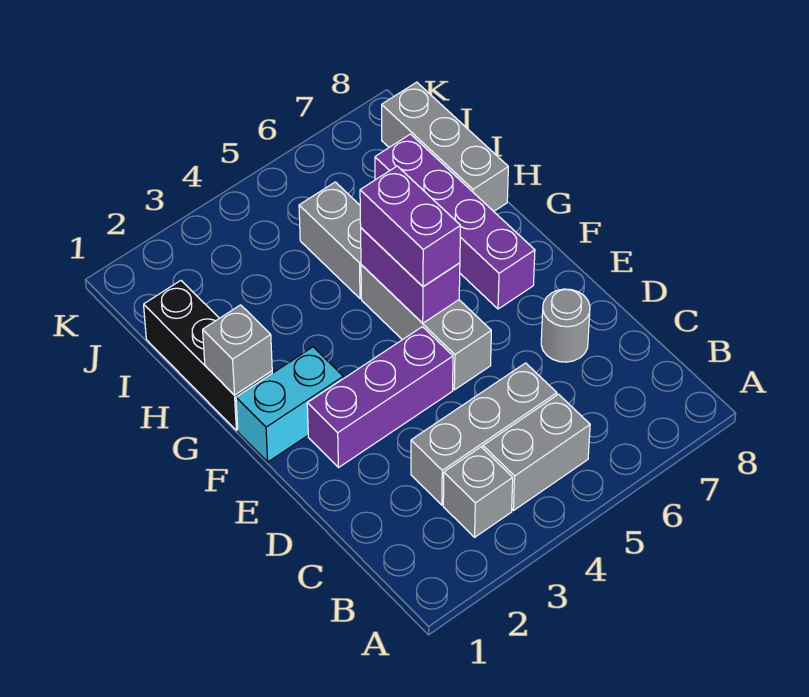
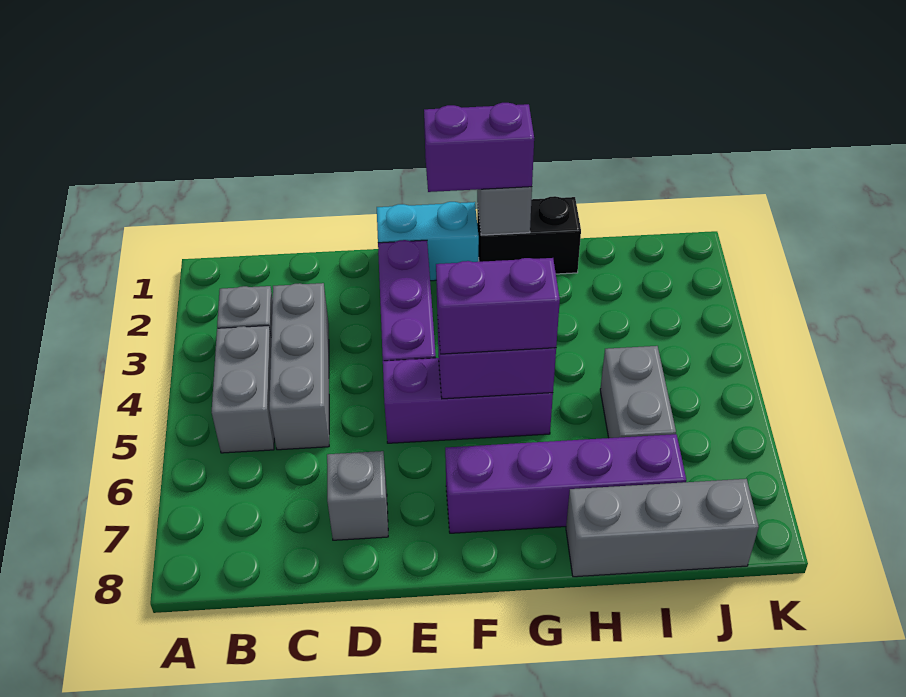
grey round brick D7 level 1 -> grey brick D7 level 1
grey brick E5:G5 level 1 -> purple brick E5:G5 level 1
cyan brick F1:F2 level 1 -> cyan brick E1:F1 level 1
none -> purple brick F1:G1 level 3
black brick G1:I1 level 1 -> black brick G1:H1 level 1
grey brick H5:I5 level 1 -> grey brick I5:I6 level 1

